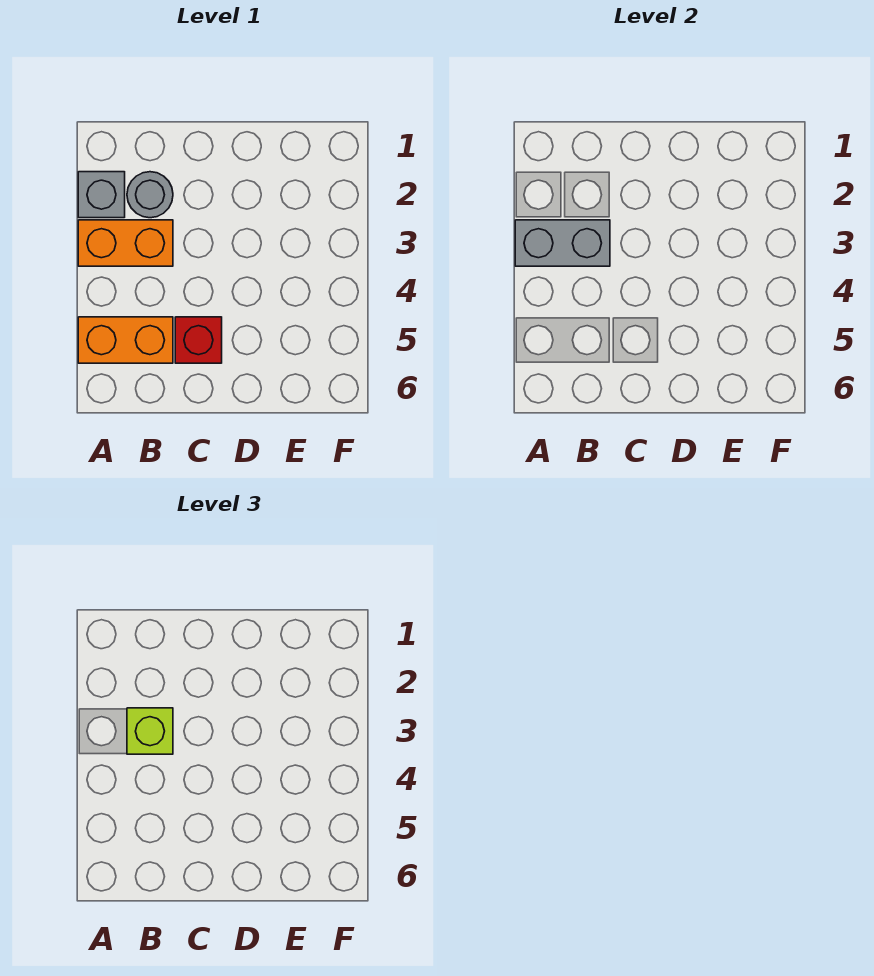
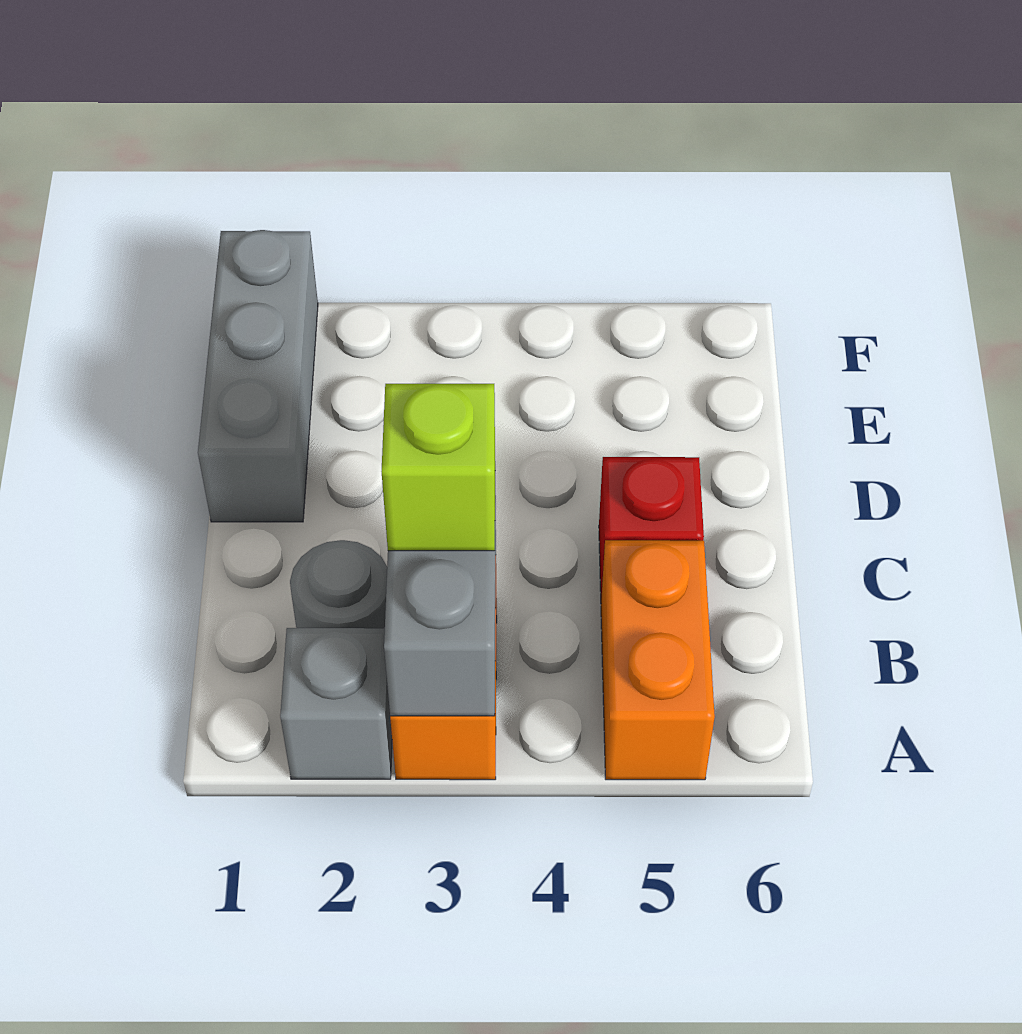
none -> grey brick D1:F1 level 1

